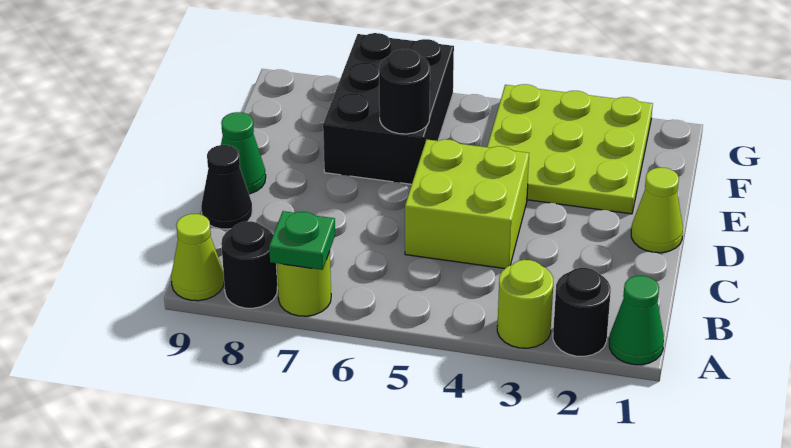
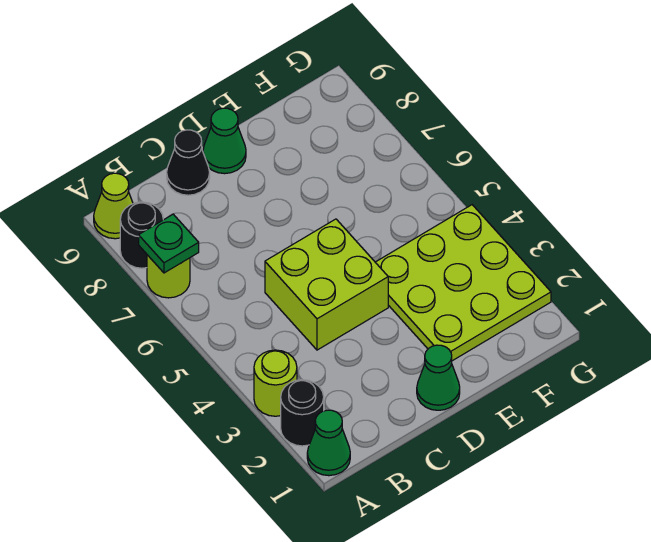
lime cone D1 level 1 -> green cone D1 level 1
black brick E6:G7 level 1 -> none
black round brick E6 level 2 -> none

